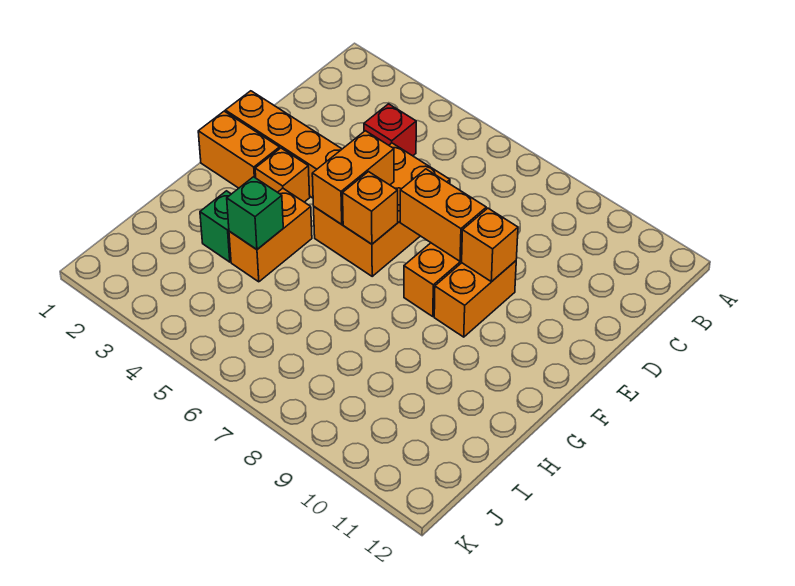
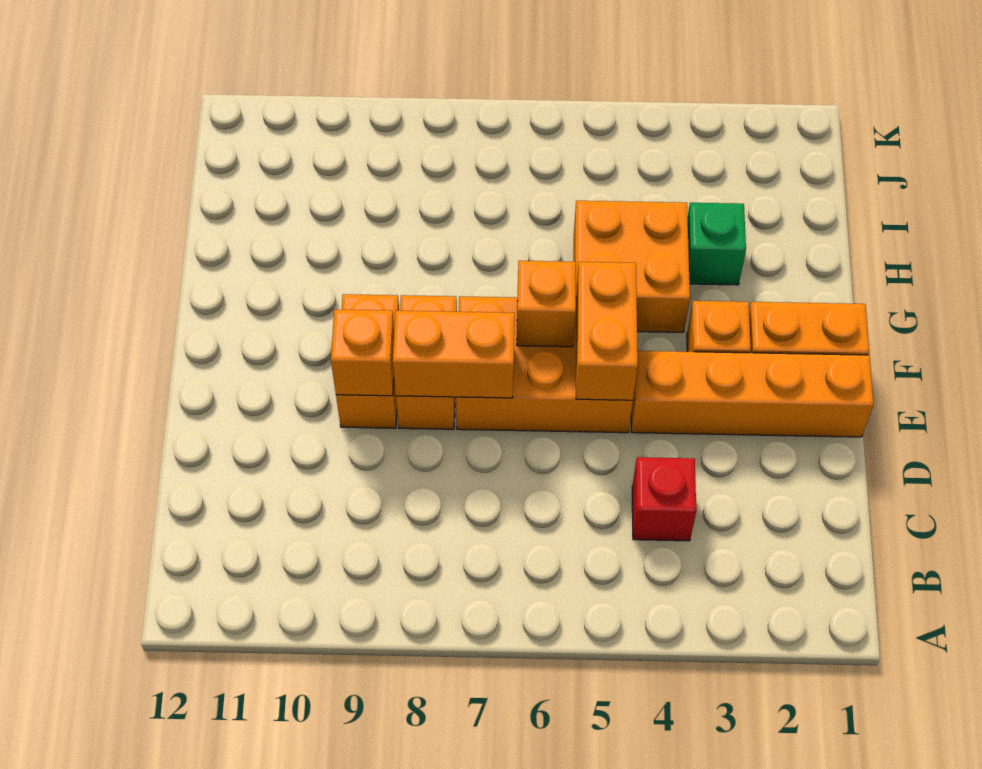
orange brick D5:F6 level 1 -> orange brick E5:F7 level 1
orange brick G4:H4 level 1 -> orange brick G4:H5 level 1
green brick H4 level 2 -> none

